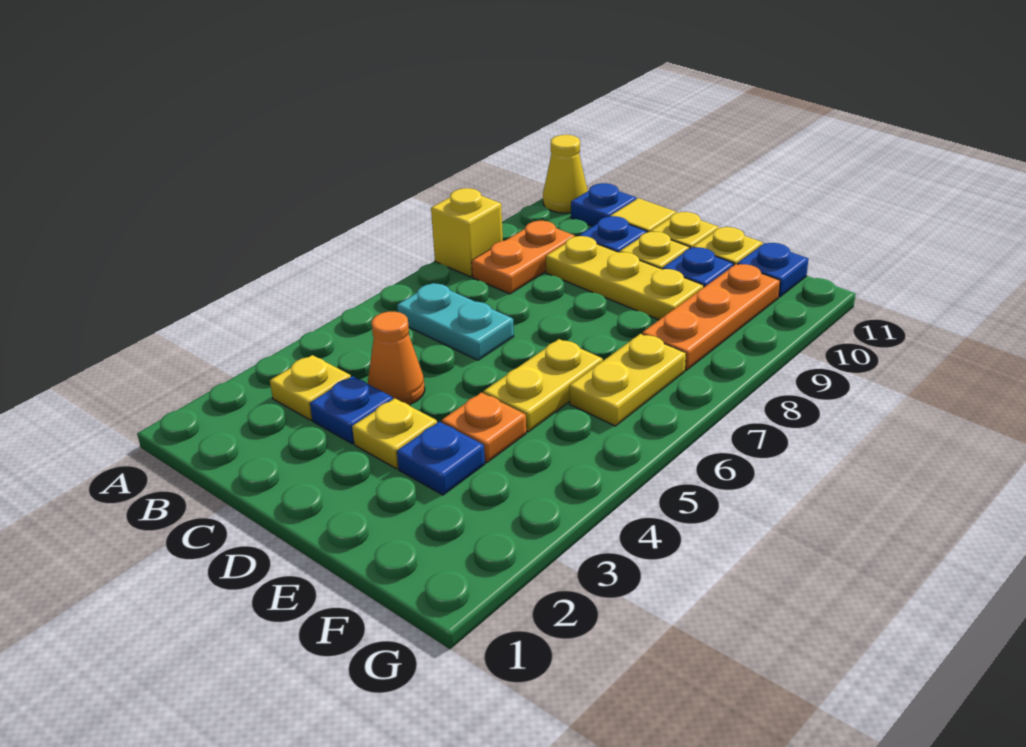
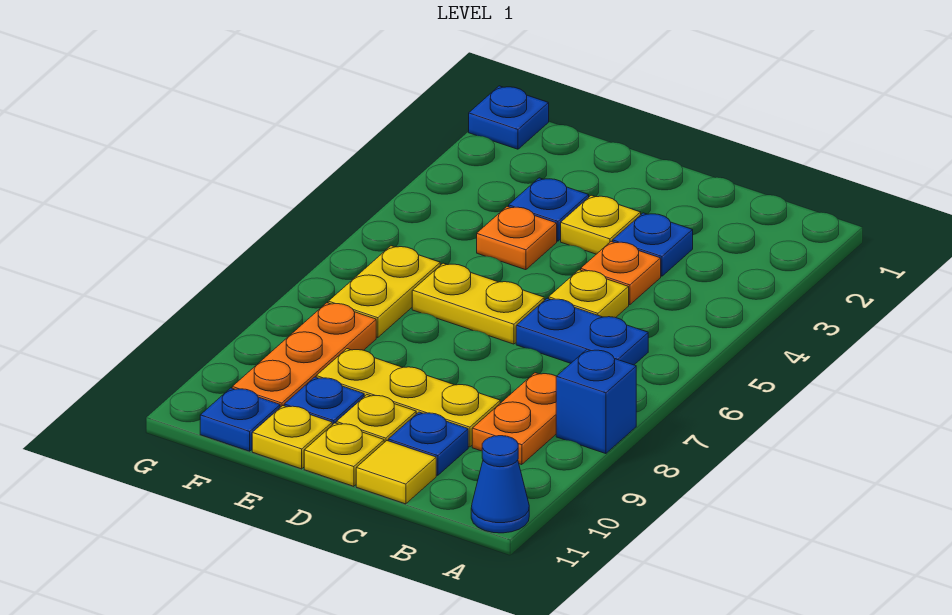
yellow brick A8 level 1 -> blue brick A8 level 1
yellow cone A11 level 1 -> blue cone A11 level 1
yellow plate B3 level 1 -> yellow plate C5 level 1
cyan plate B6:C6 level 1 -> blue plate B6:C6 level 1
blue plate B11 level 1 -> blue plate G1 level 1
orange cone C4 level 1 -> orange plate C4 level 1
yellow plate E5:E6 level 1 -> yellow plate D6:E6 level 1

